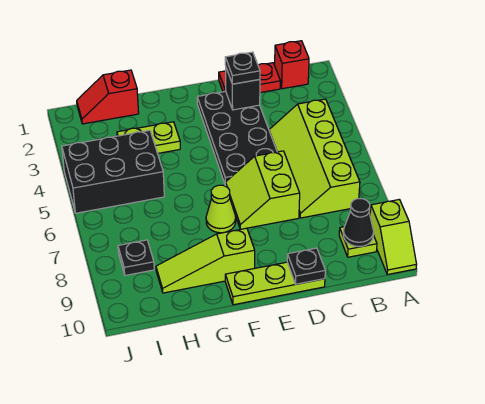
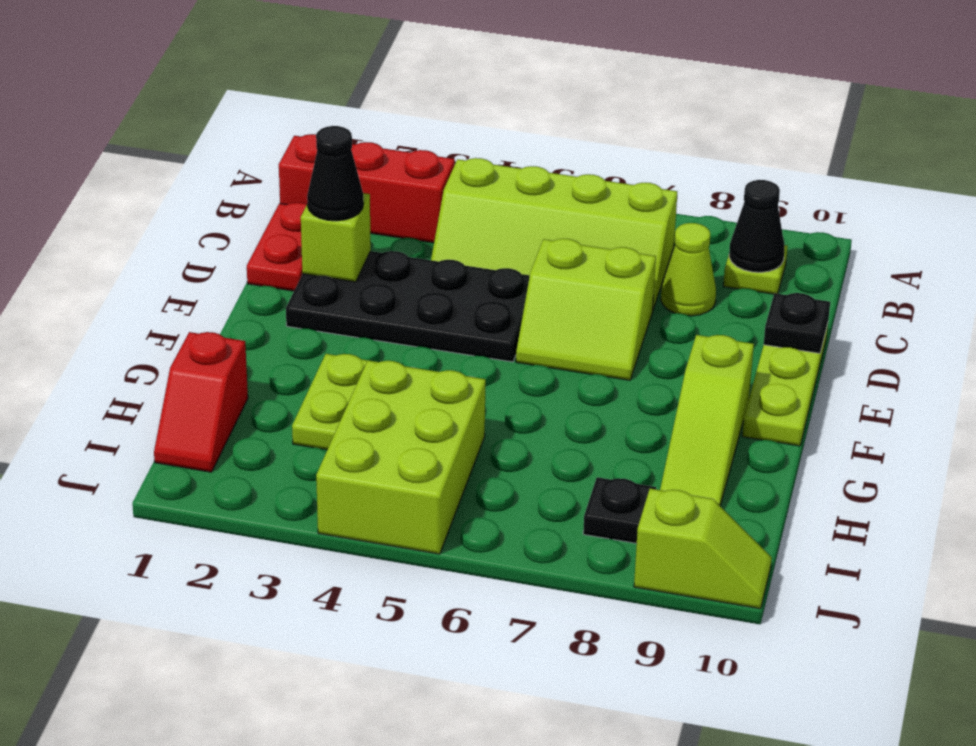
lime slope A9:A10 level 1 top 9 -> lime slope J9:J10 level 1 top 9
red brick B1 level 1 -> red brick B1:B3 level 1
black brick D2 level 2 -> lime brick D2 level 2
black plate D2 level 3 -> black cone D2 level 3
lime cone F7 level 1 -> lime cone C8 level 1
black brick H4:J5 level 1 -> lime brick H4:J5 level 1

